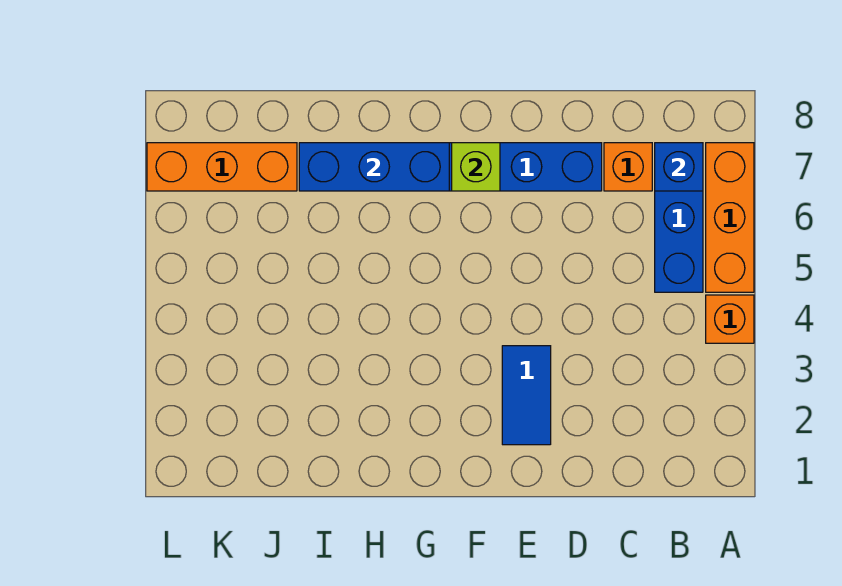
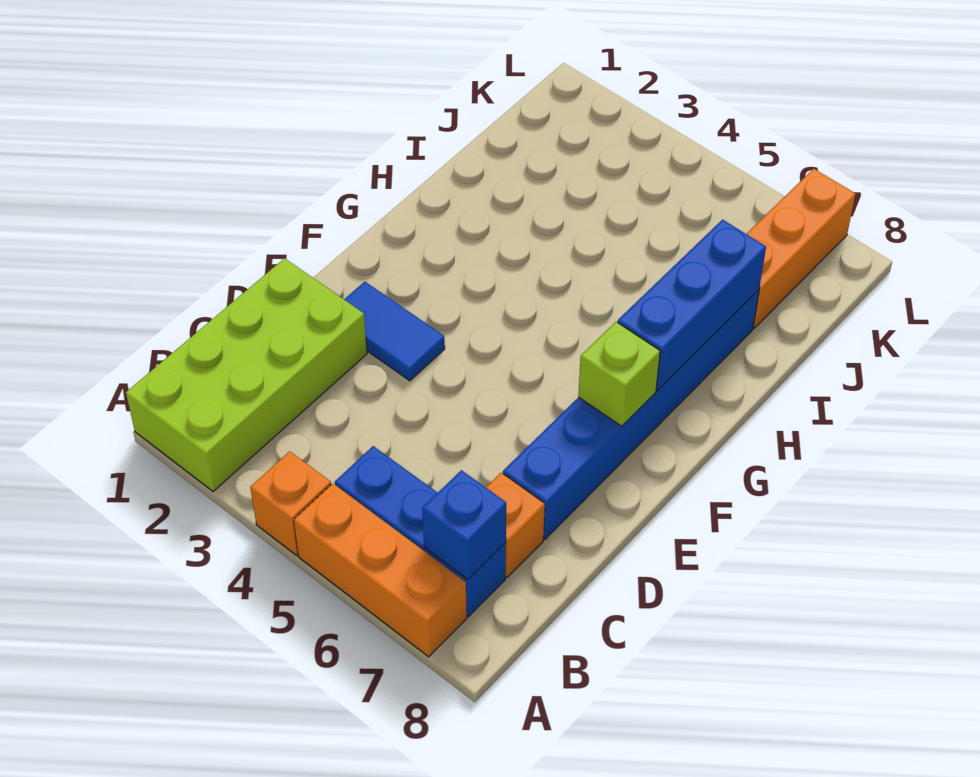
none -> lime brick A1:D2 level 1

